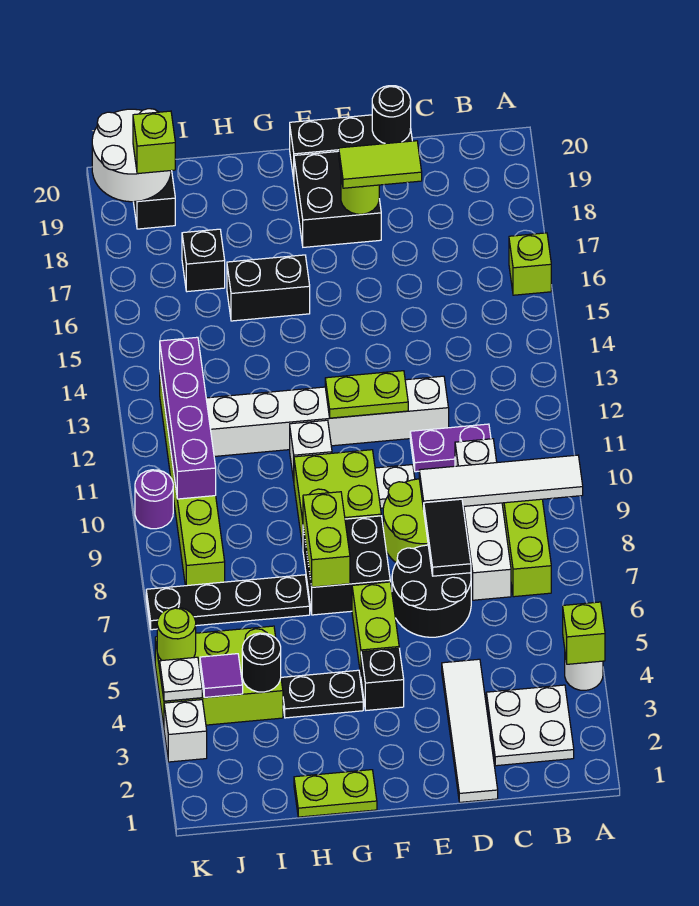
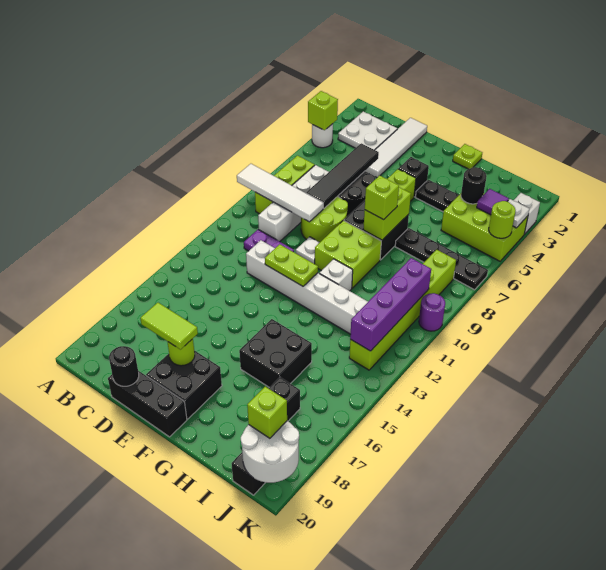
lime brick A16 level 1 -> lime brick G8 level 3
black tile D7:D8 level 2 -> black tile D5:D8 level 2
lime plate G1:H1 level 1 -> lime plate G1 level 1
black brick G16:H16 level 1 -> black brick G15:H16 level 1

